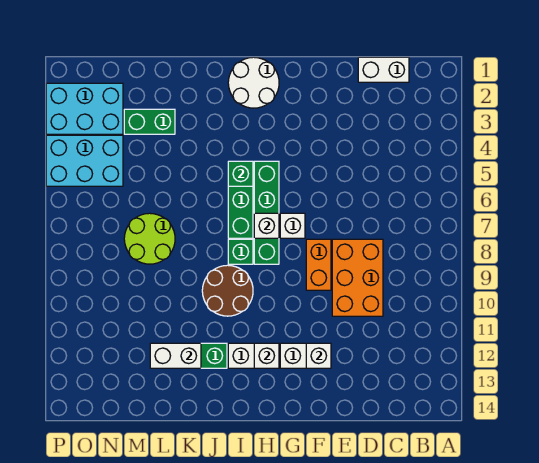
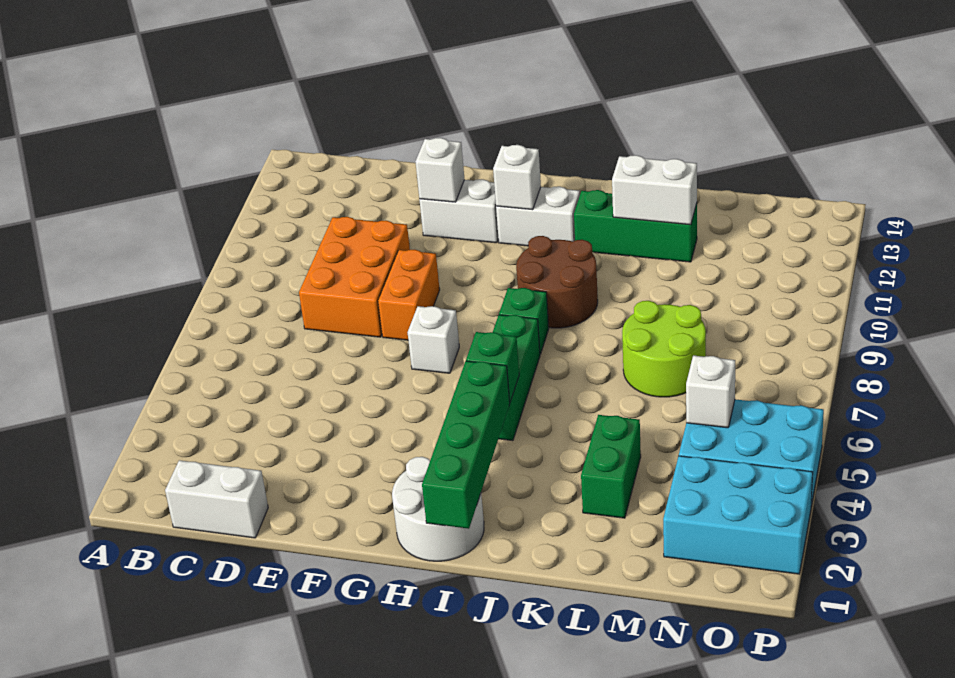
green brick H5:H8 level 1 -> green brick I1:I4 level 2
white brick H7 level 2 -> white brick N5 level 2
green brick L3:M3 level 1 -> green brick L3:L4 level 1

